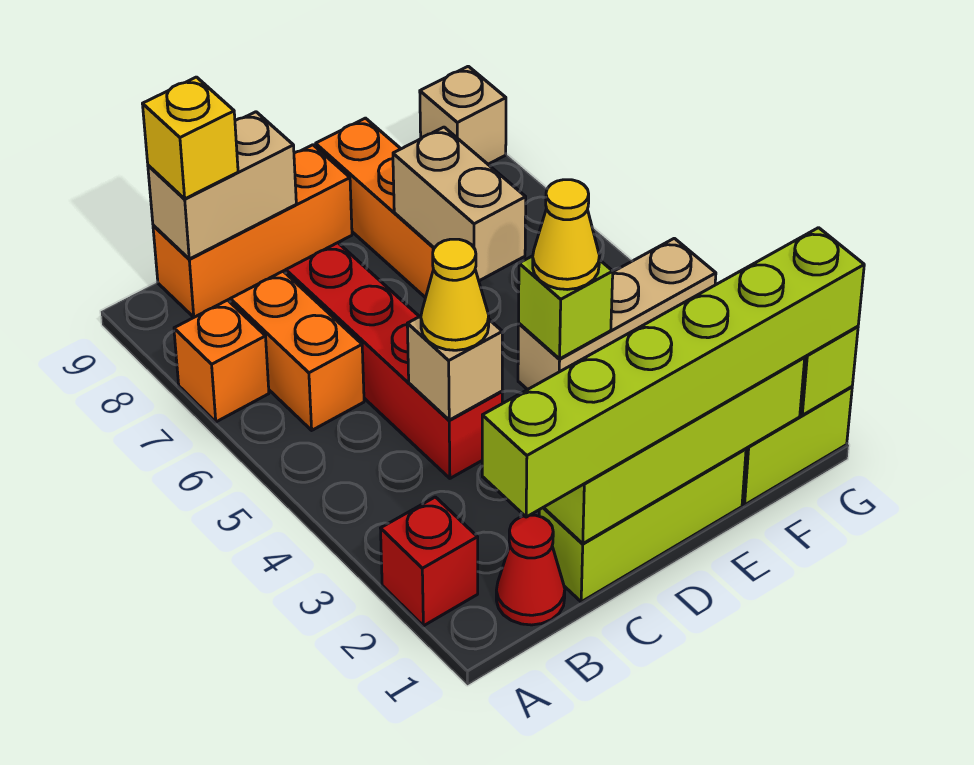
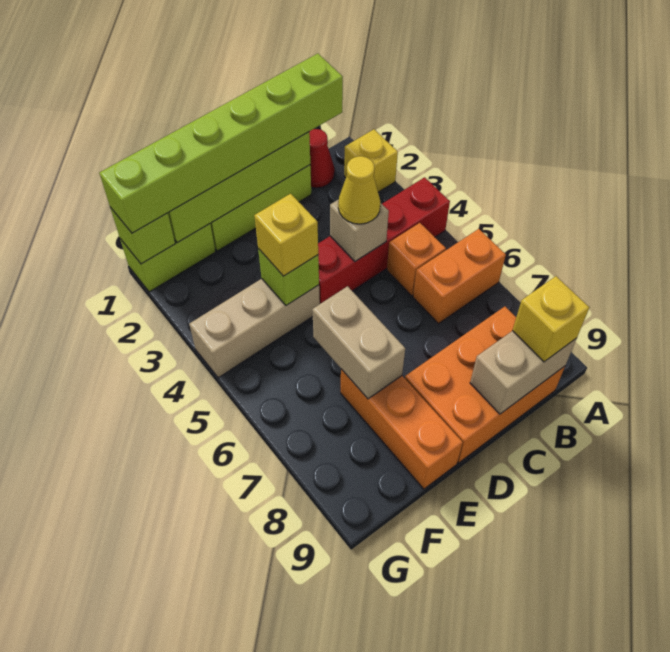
red brick A2 level 1 -> yellow brick A2 level 1
orange brick A7 level 1 -> orange brick B5 level 1
orange brick B6:B7 level 1 -> orange brick A6:B6 level 1
orange brick B9:D9 level 1 -> orange brick B8:D9 level 1
red brick C4:C7 level 1 -> red brick A4:D4 level 1
yellow cone E4 level 3 -> yellow brick E4 level 3
tan brick G9 level 1 -> none

